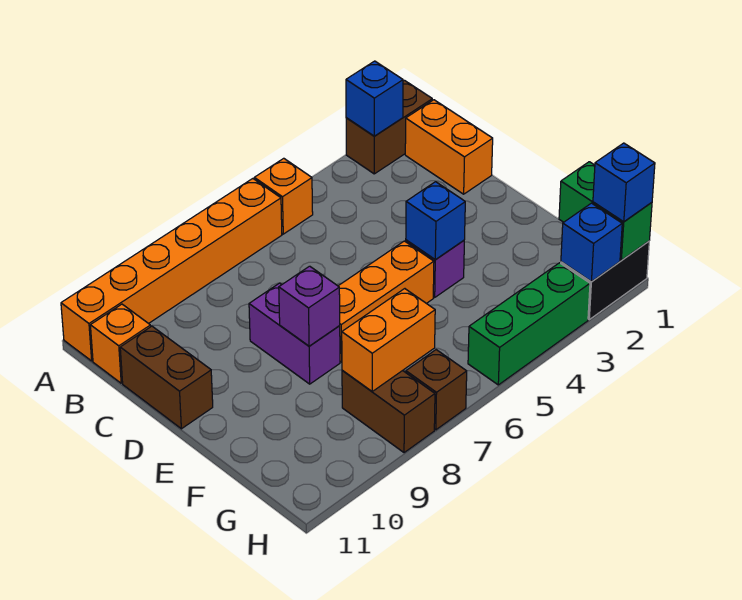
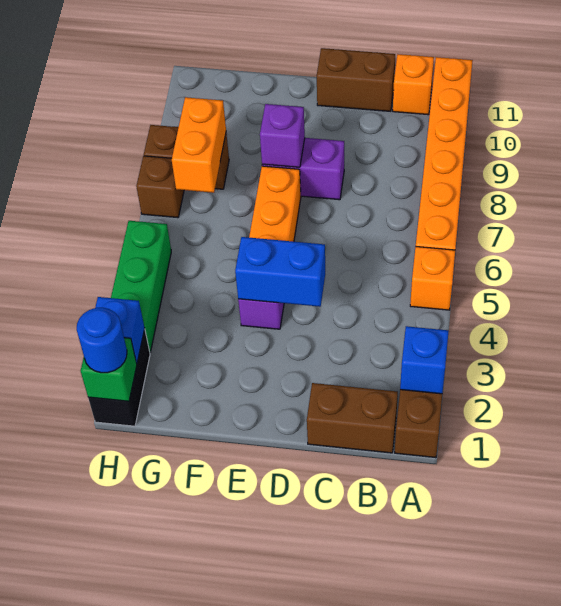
orange brick B1:C1 level 1 -> brown brick B1:C1 level 1
blue brick E4 level 2 -> blue brick D4:E4 level 2
green brick G1:H1 level 2 -> green brick H1 level 2
blue brick H1 level 3 -> blue round brick H1 level 3

